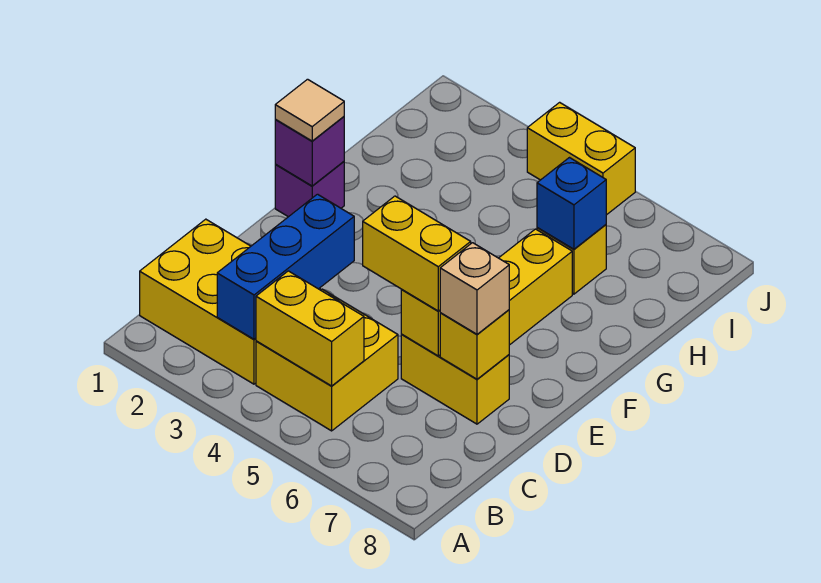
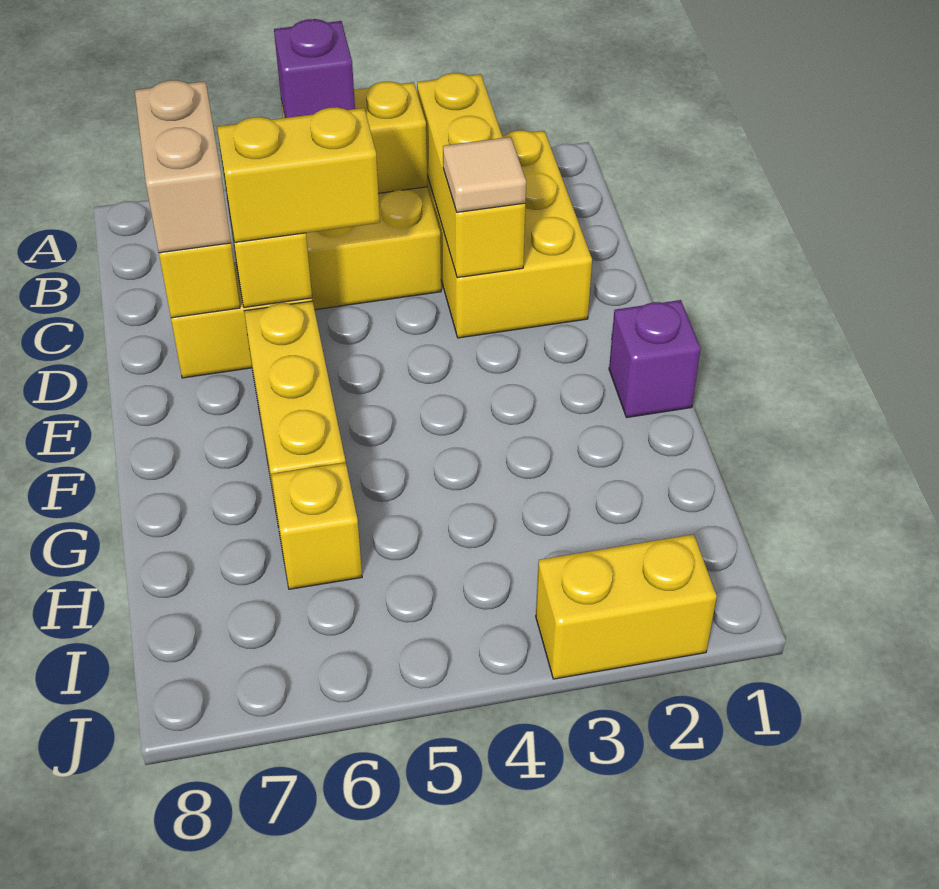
yellow brick B1:C3 level 1 -> yellow brick B2:D3 level 1
blue brick B3:D3 level 2 -> yellow brick B3:D3 level 2
tan brick D7 level 3 -> tan brick C7:D7 level 3
purple brick F1 level 2 -> purple brick B5 level 3
tan tile F1 level 3 -> tan tile D3 level 3
blue brick H6 level 2 -> none
yellow brick J4:J5 level 1 -> yellow brick J2:J3 level 1

